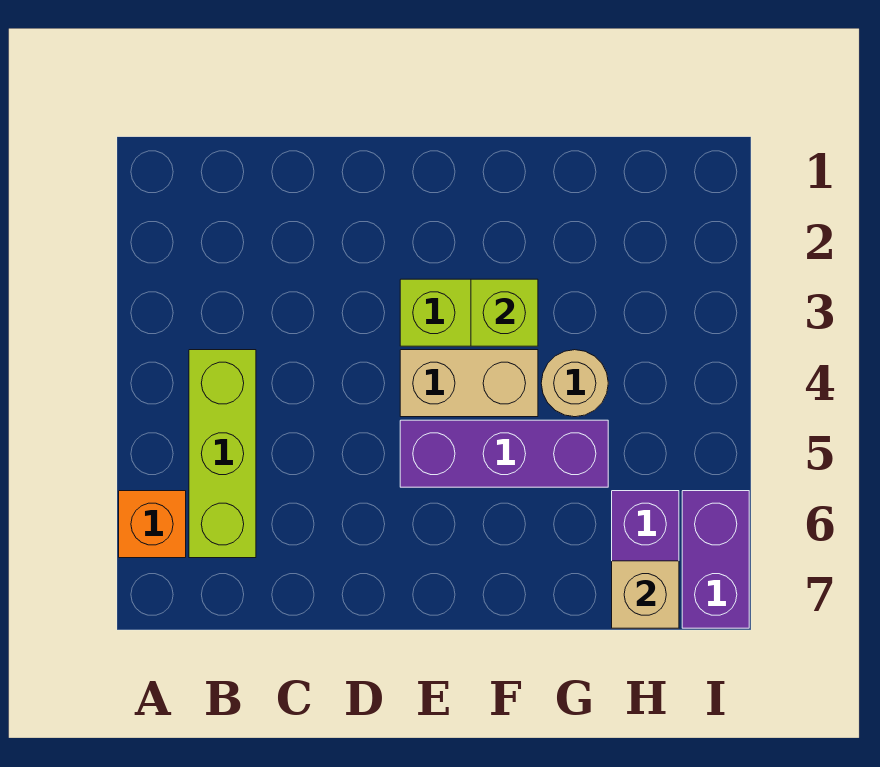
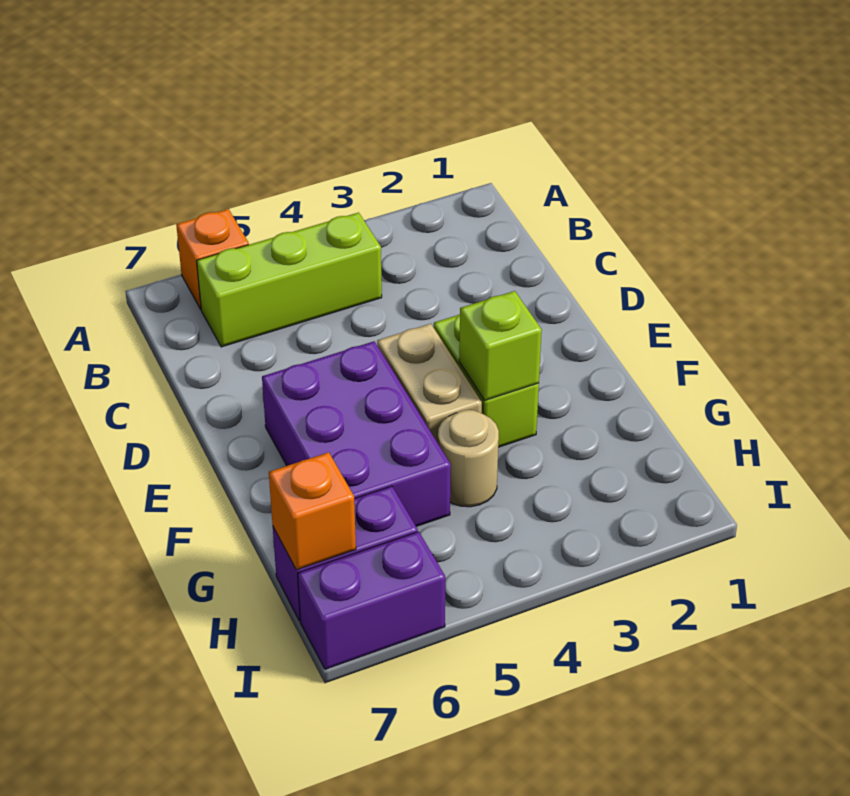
purple brick E5:G5 level 1 -> purple brick E5:G6 level 1
tan brick H7 level 2 -> orange brick H7 level 2

